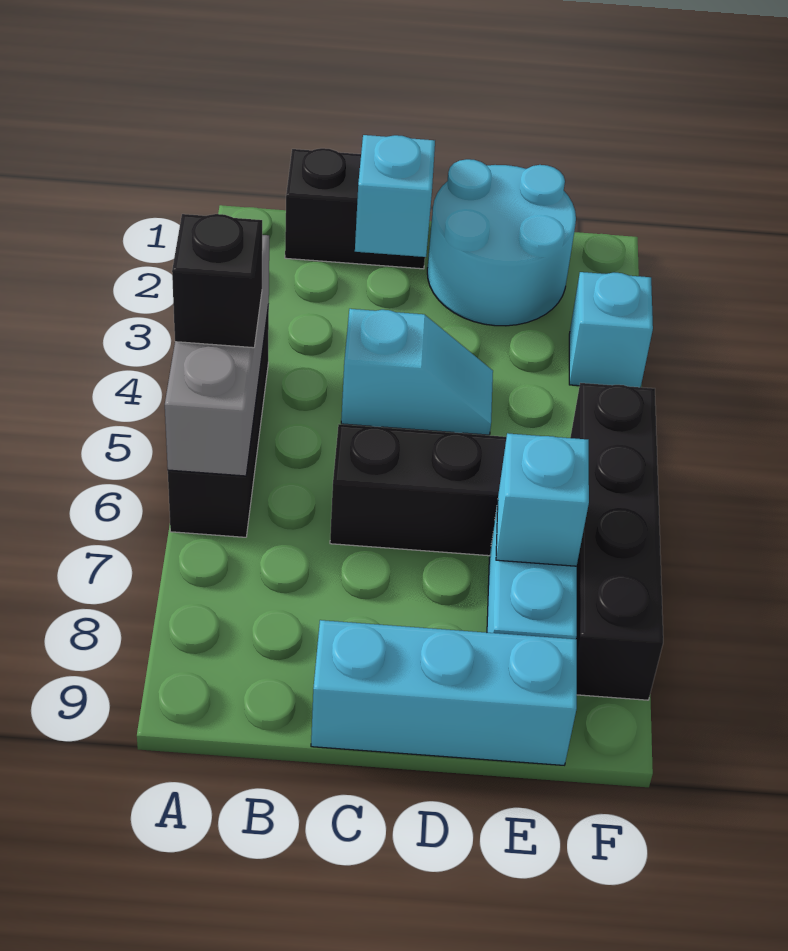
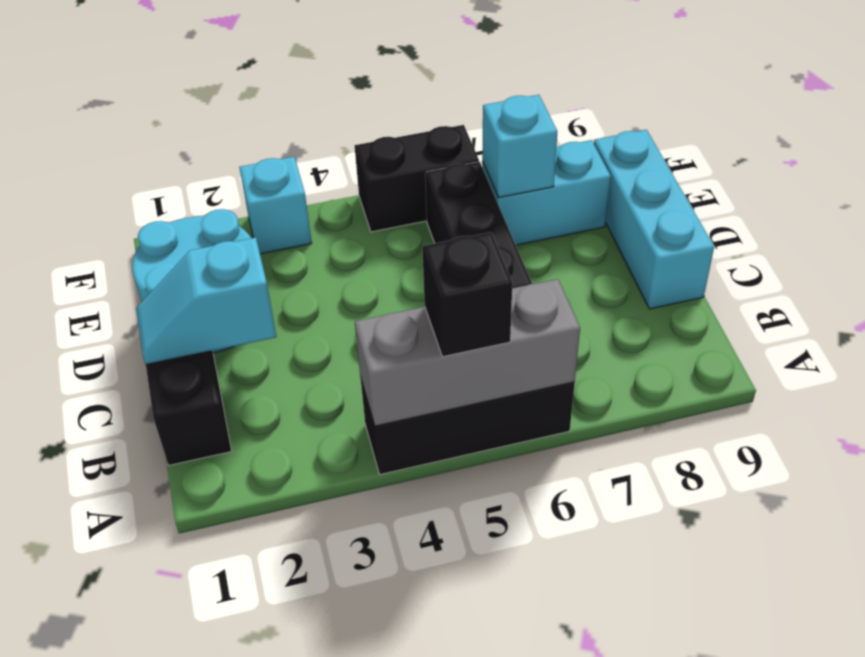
cyan slope C4:D4 level 1 top C -> none
black brick F5:F8 level 1 -> black brick F5:F6 level 1

